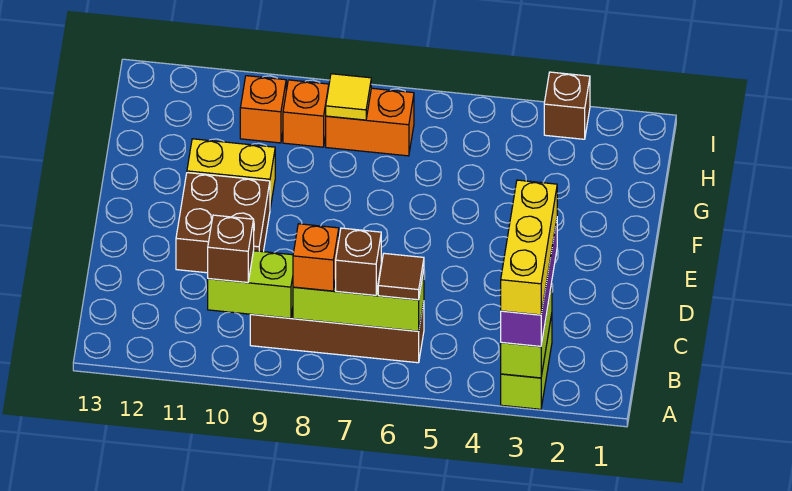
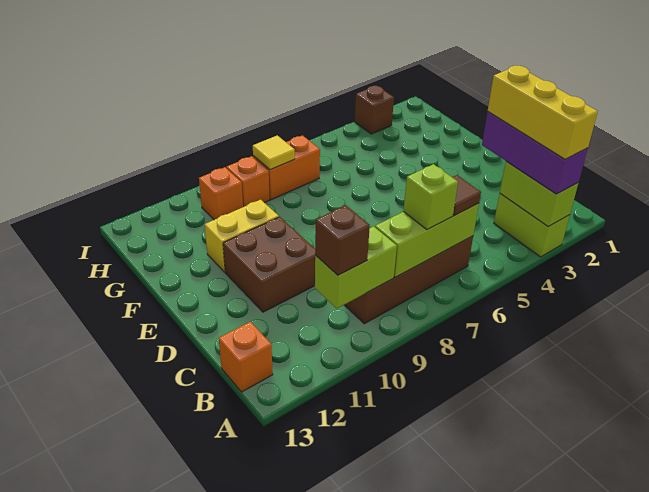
brown brick B7 level 3 -> lime brick B7 level 3
orange brick B8 level 3 -> orange brick B13 level 1

